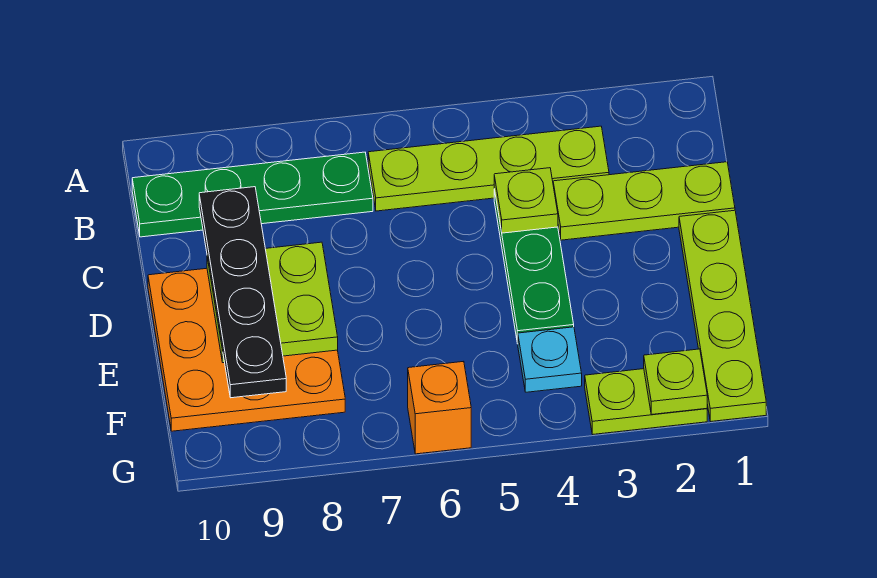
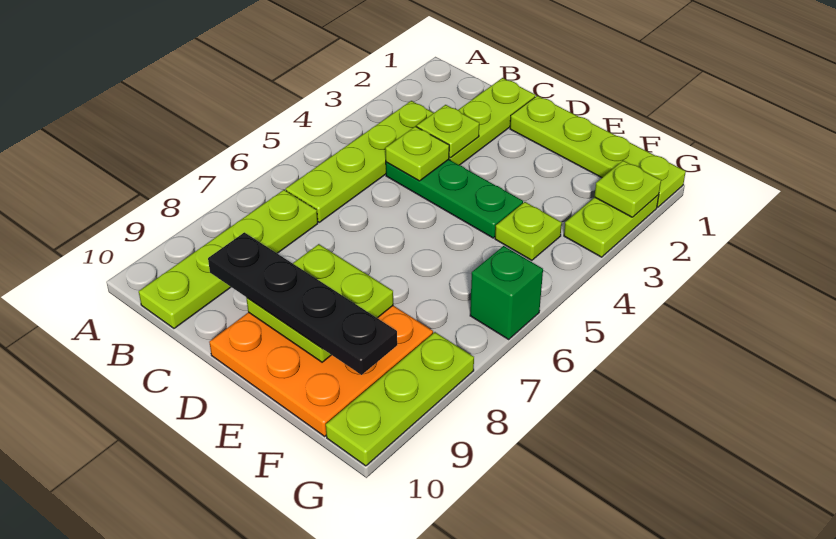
green plate B7:B10 level 1 -> lime plate B7:B10 level 1
none -> lime plate C3 level 2
cyan plate F4 level 1 -> lime plate F4 level 1
orange brick G6 level 1 -> green brick G6 level 1
none -> lime plate G8:G10 level 1

